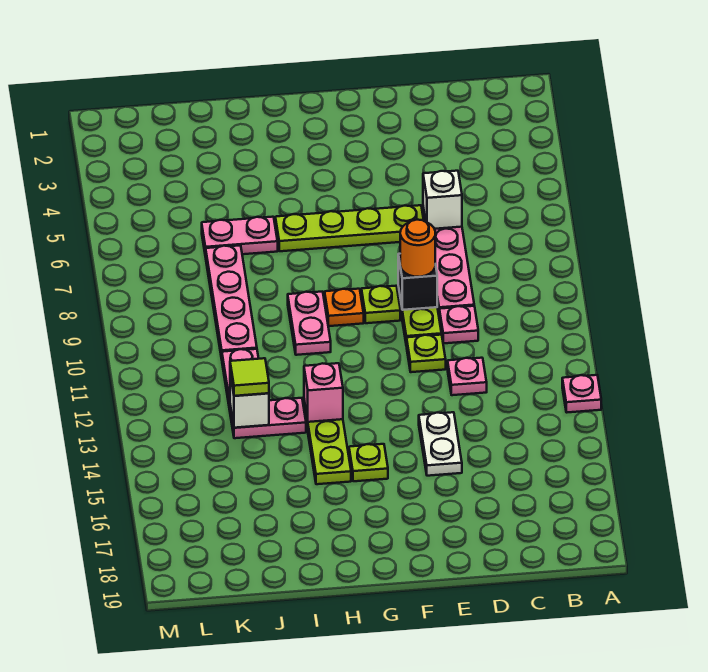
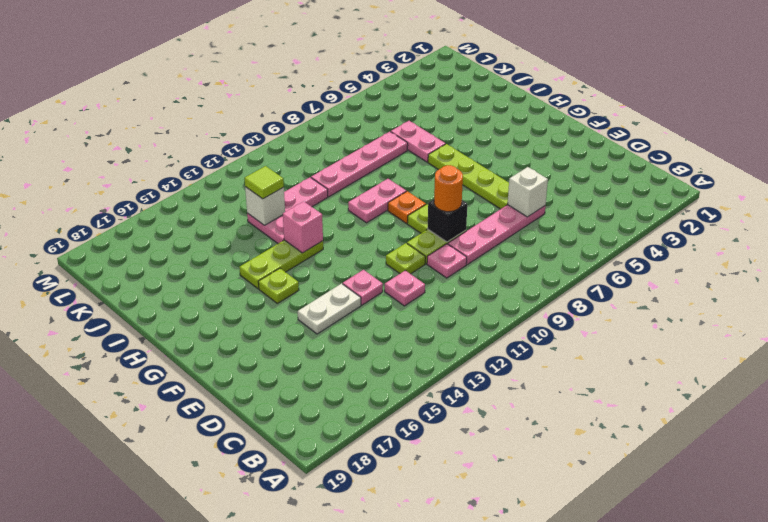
pink plate A13 level 1 -> pink plate E13 level 1

